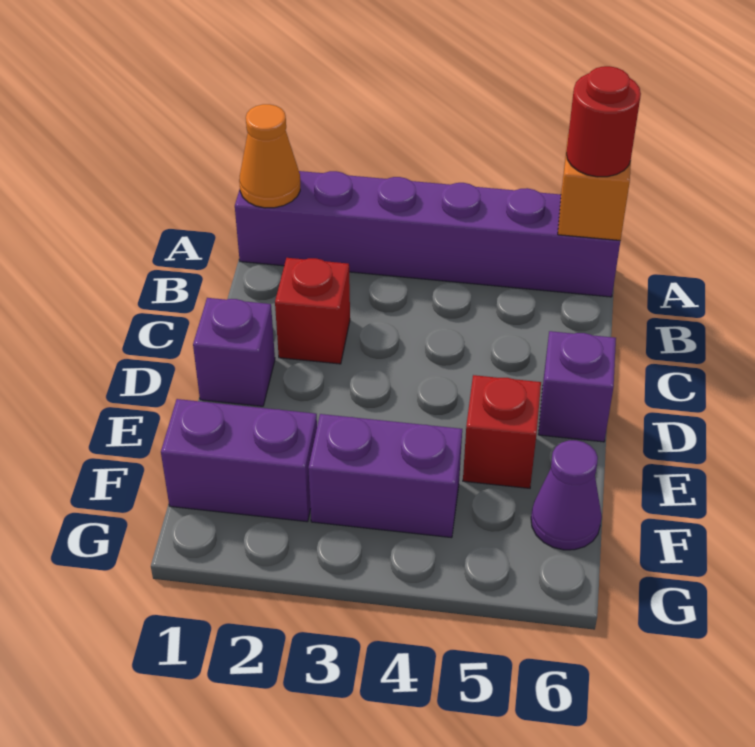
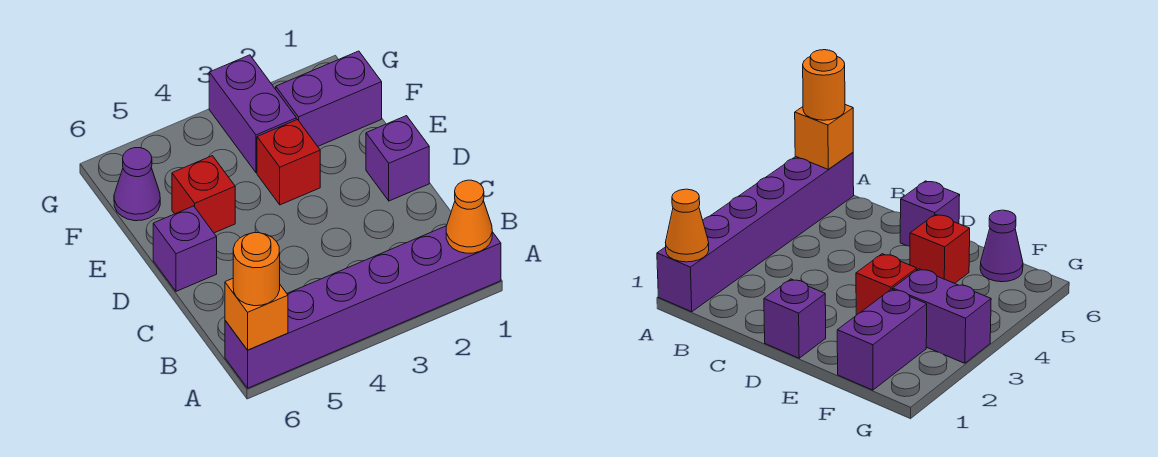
red round brick A6 level 3 -> orange round brick A6 level 3
red brick C2 level 1 -> red brick E3 level 1
purple brick F3:F4 level 1 -> purple brick F3:G3 level 1

